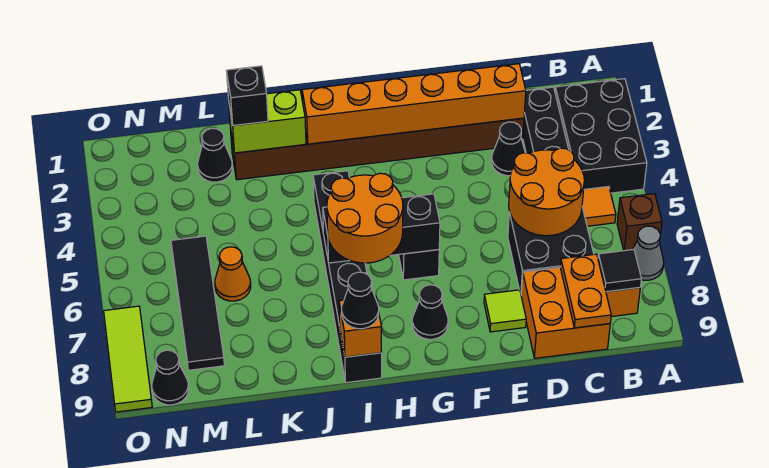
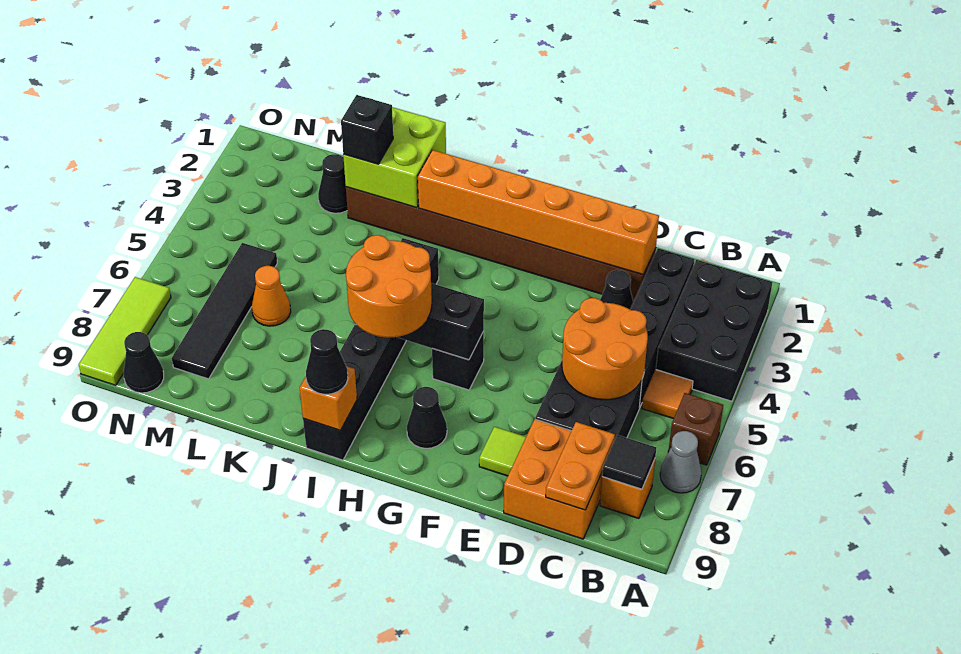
lime brick J2:K2 level 2 -> lime brick J1:K2 level 2

